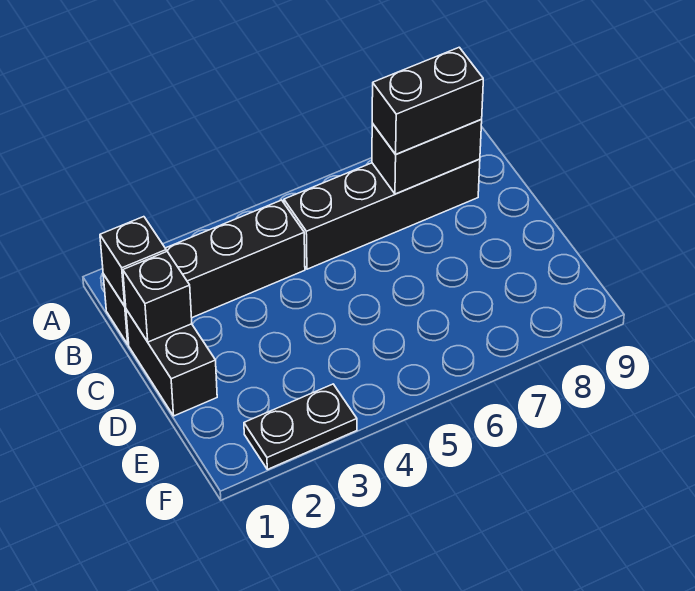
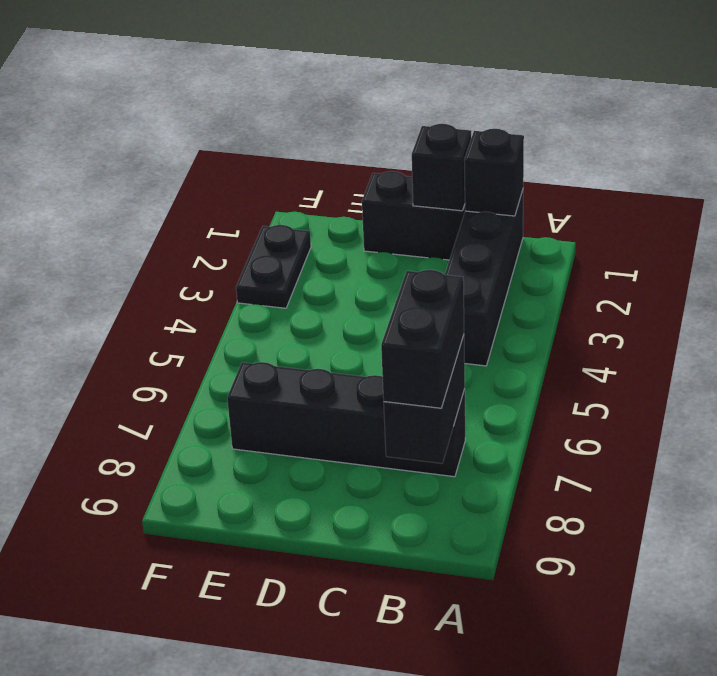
black brick B5:B8 level 1 -> black brick B7:E7 level 1

